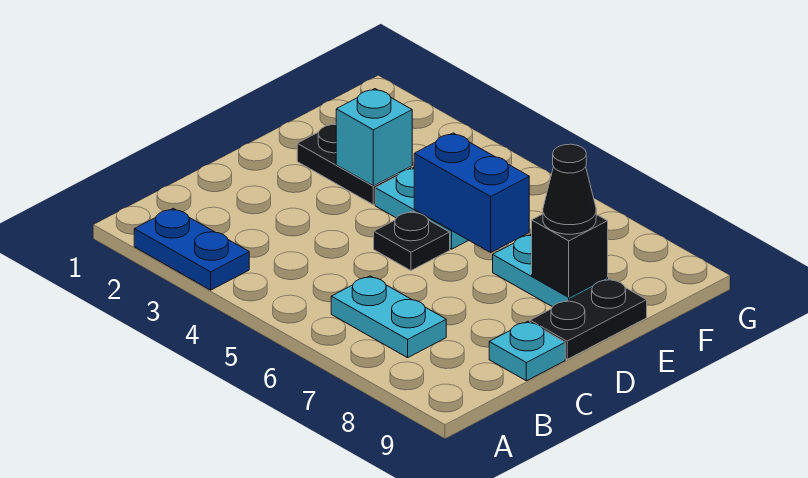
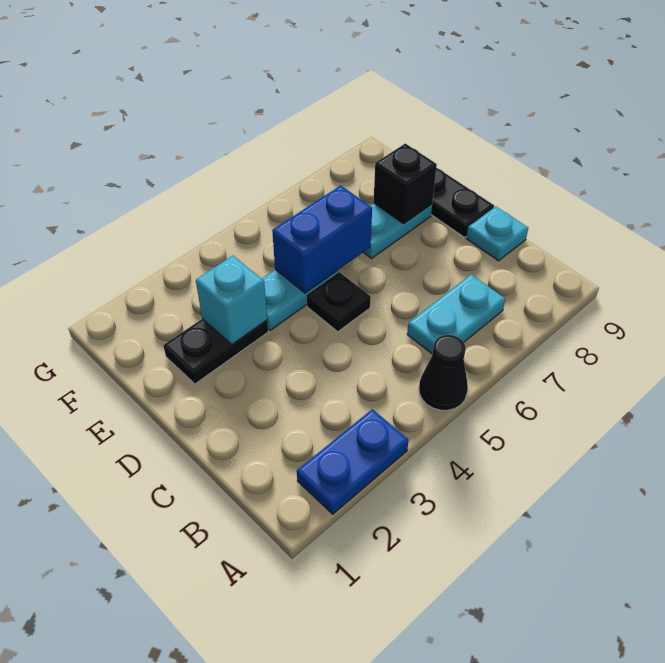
black cone E8 level 3 -> black cone A5 level 1

